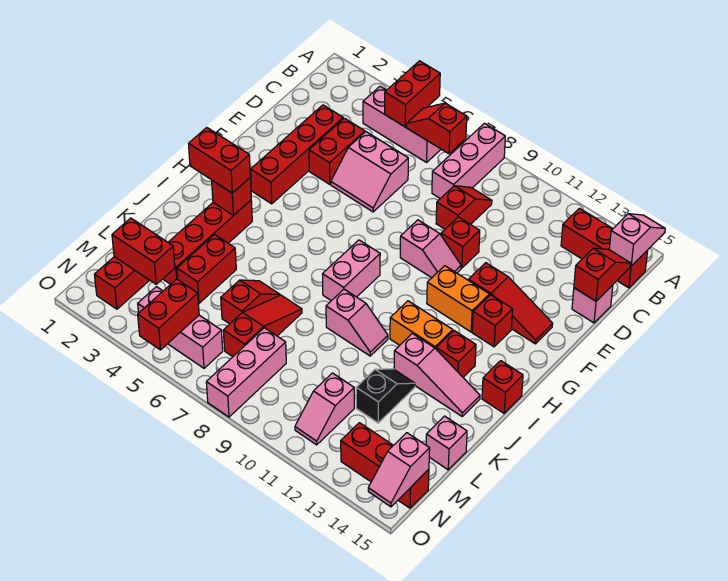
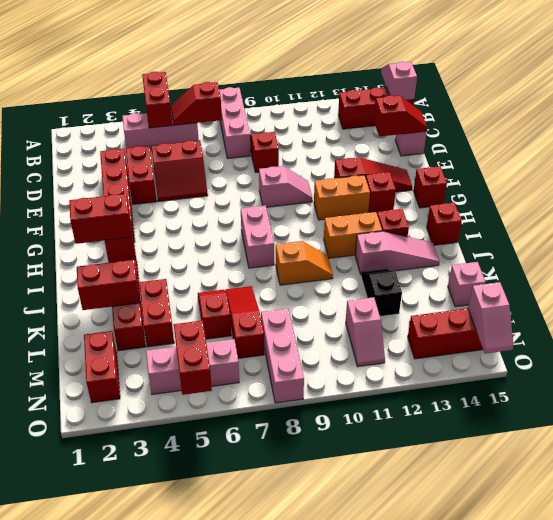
red slope C15:D15 level 2 top D -> red slope D14:D15 level 2 top 14
pink slope D5:E6 level 1 top D -> red slope D5:E6 level 1 top D
red brick E10 level 1 -> red brick G15 level 1
pink slope J9:J10 level 1 top 9 -> orange slope J9:J10 level 1 top 9
red brick M2:M3 level 2 -> red brick K2:K3 level 2

